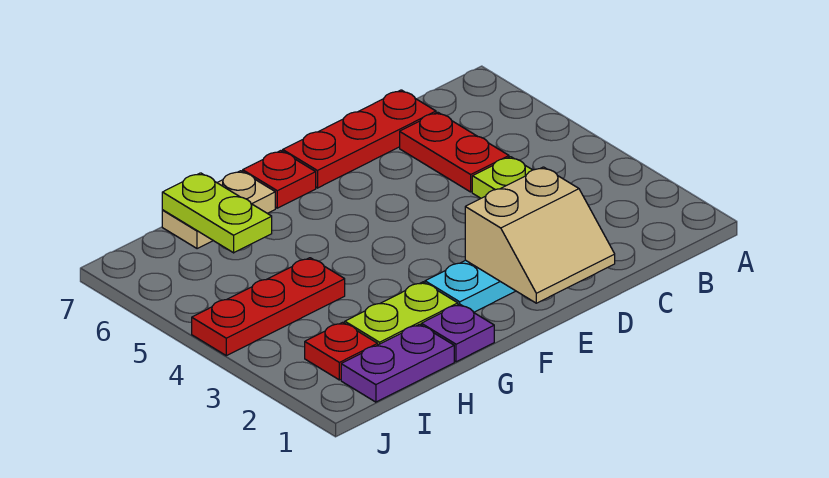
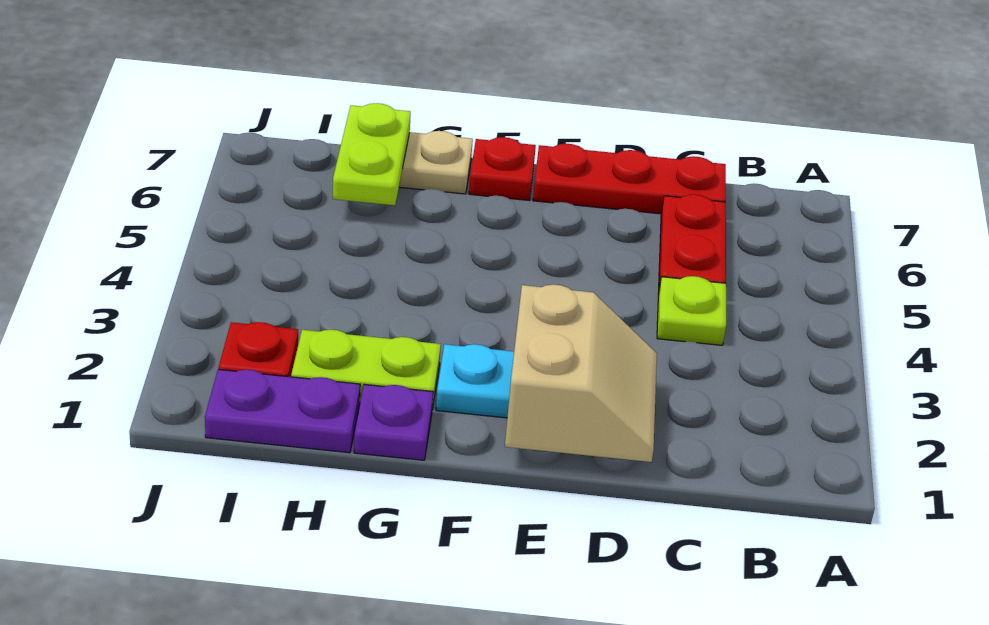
tan slope D1:E2 level 2 top 2 -> tan slope D1:E2 level 2 top E
red plate H4:J4 level 1 -> none

